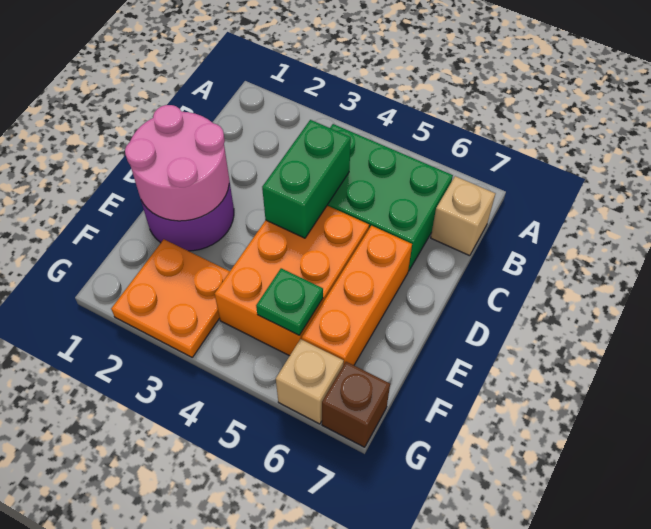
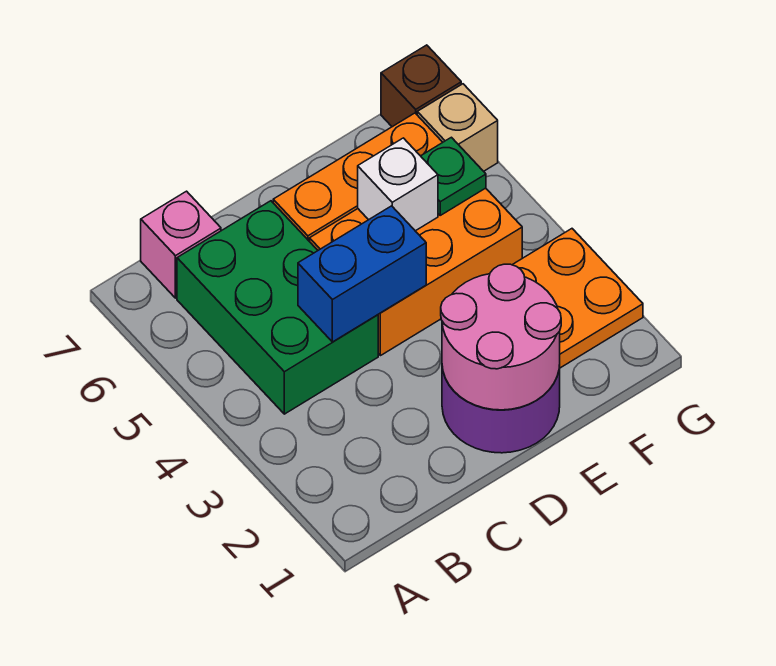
tan brick B7 level 1 -> pink brick B7 level 1
green brick C4:D4 level 2 -> blue brick C4:D4 level 2
none -> white brick E5 level 2

